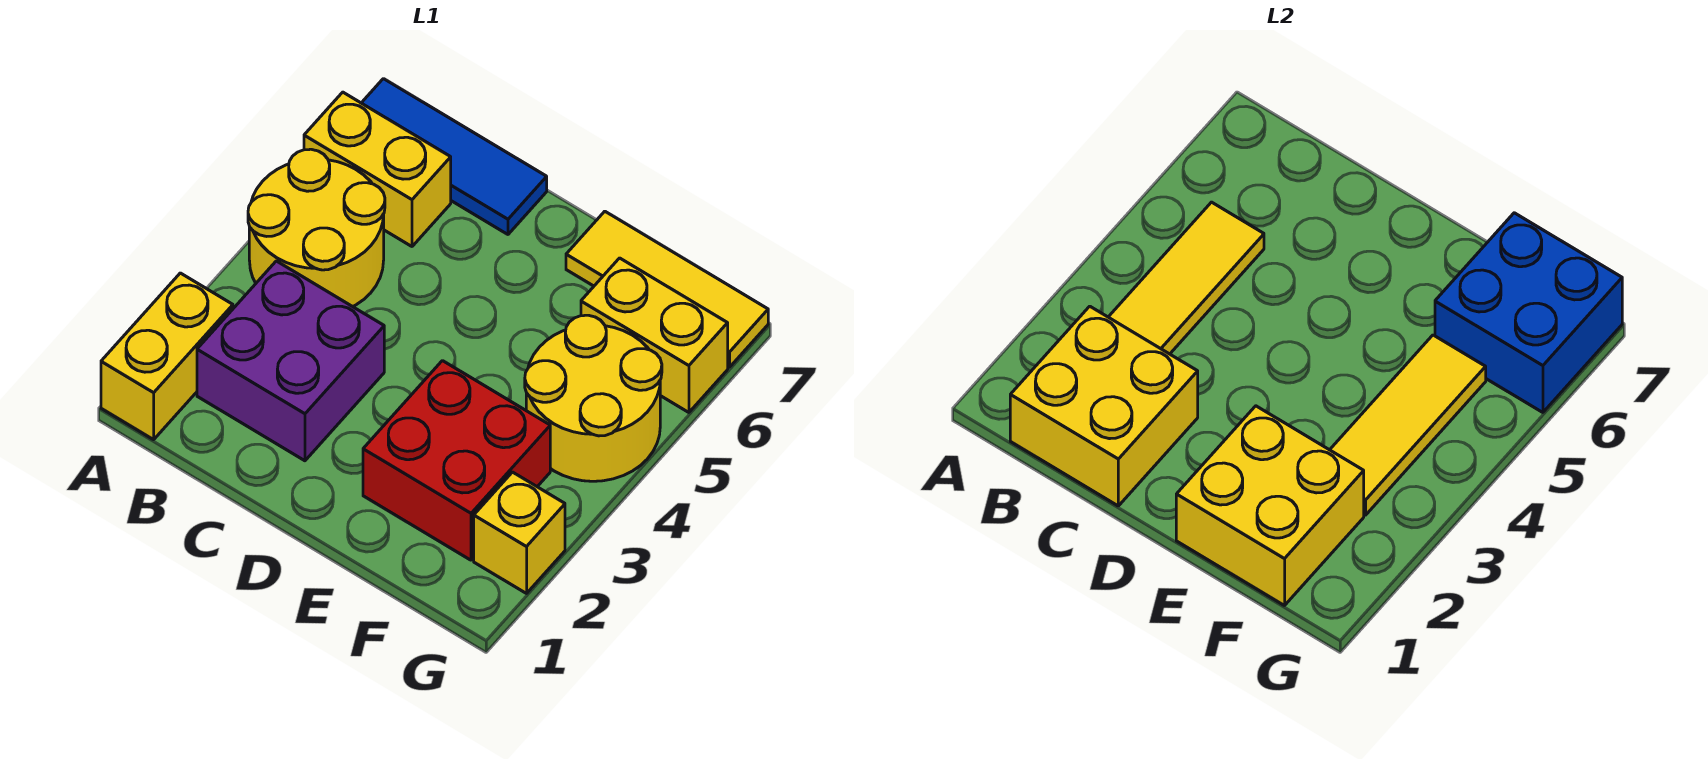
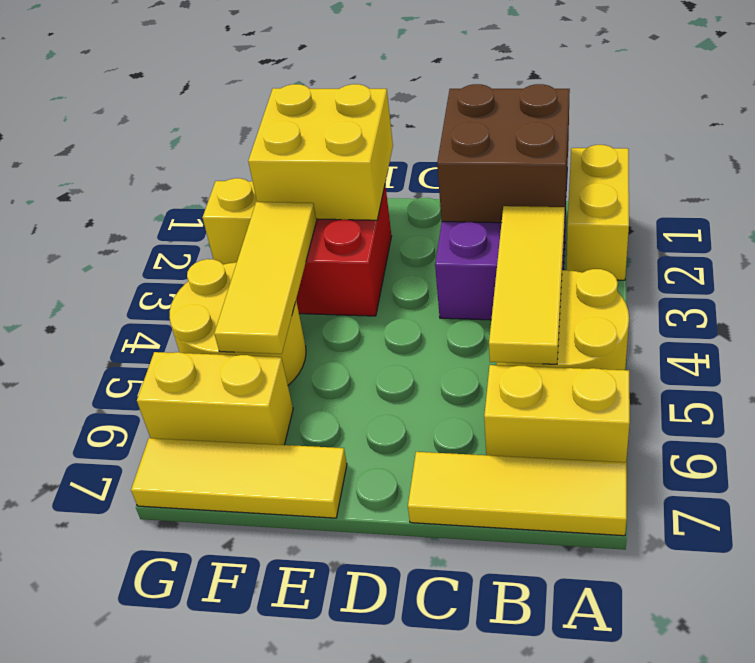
blue tile A7:C7 level 1 -> yellow tile A7:C7 level 1
yellow brick B1:C2 level 2 -> brown brick B1:C2 level 2
blue brick F6:G7 level 2 -> none

